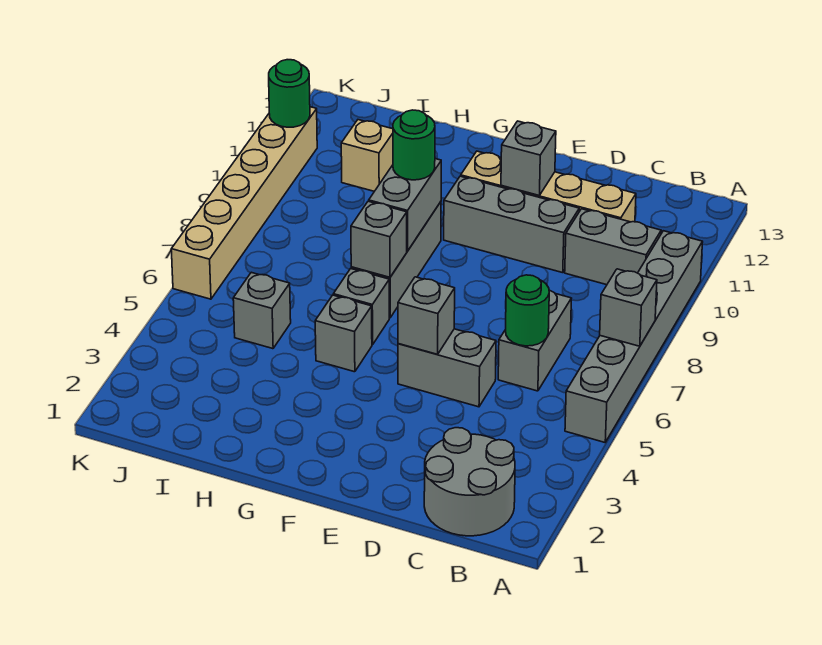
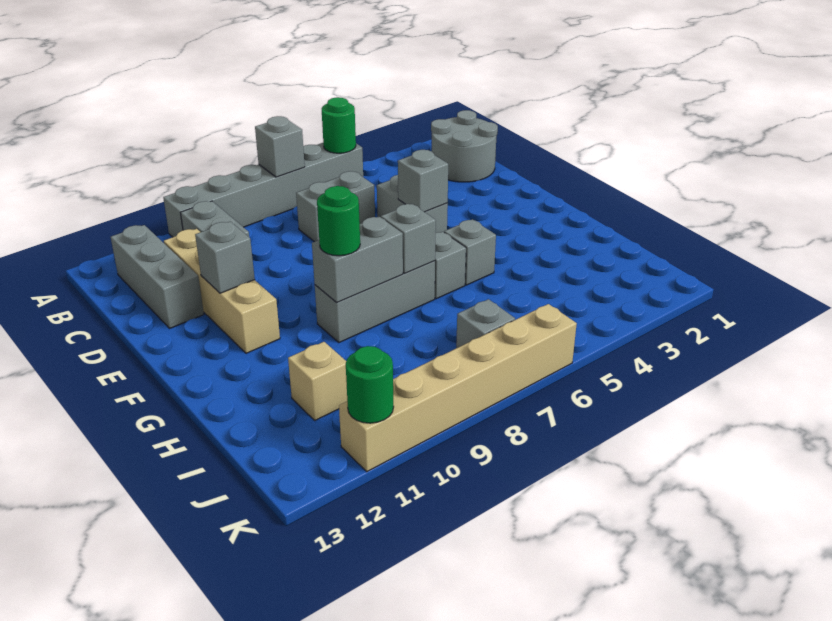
green round brick C6 level 2 -> green round brick A5 level 2
grey brick D10:F10 level 1 -> grey brick B12:D12 level 1
grey brick I5 level 1 -> grey brick J7 level 1

